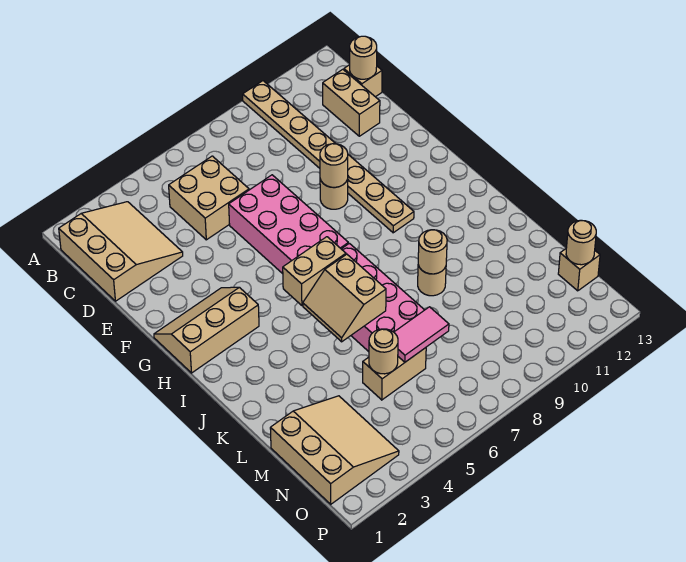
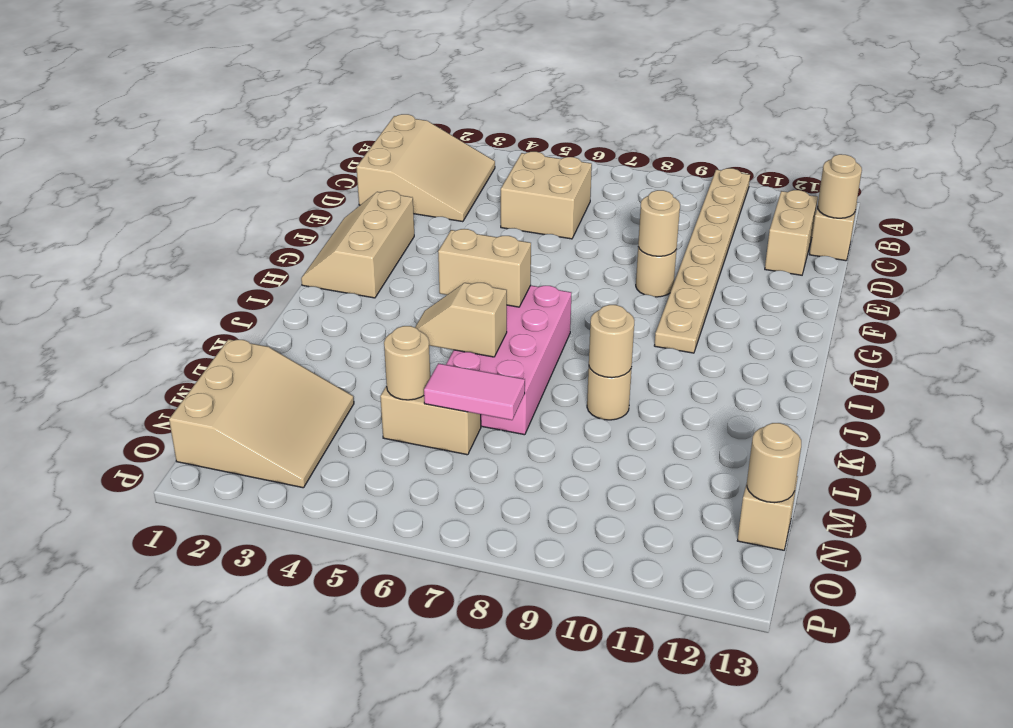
pink brick E6:H7 level 1 -> none
tan slope G1:H3 level 1 top H -> tan slope F1:H2 level 1 top 2
tan slope J5:K6 level 2 top 6 -> tan slope K5:K6 level 2 top 6

